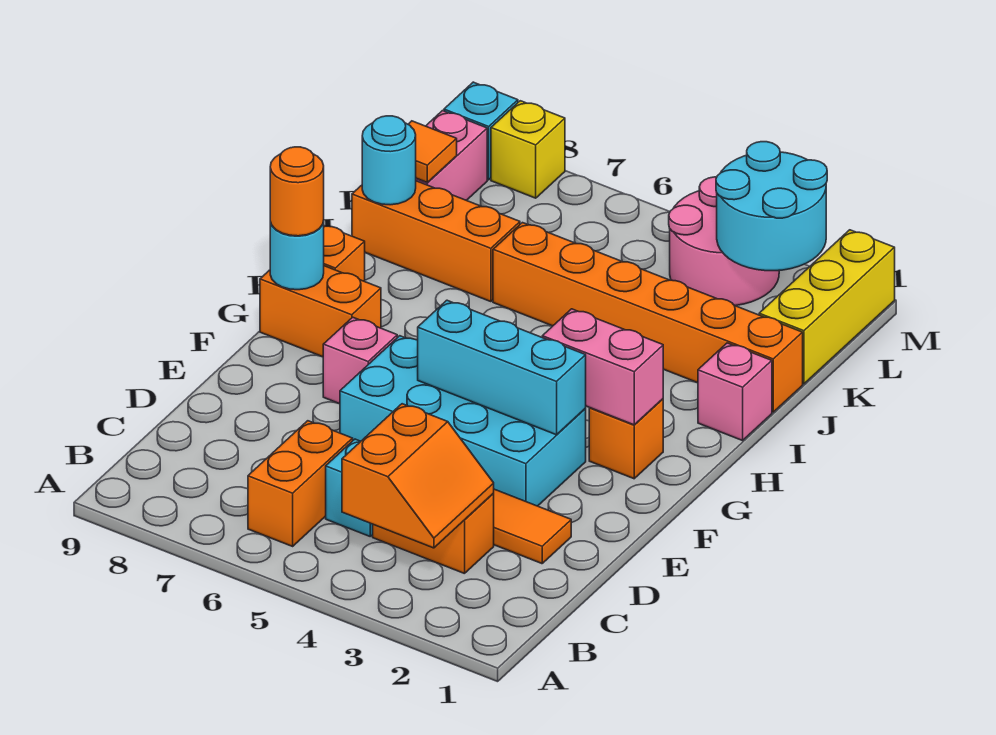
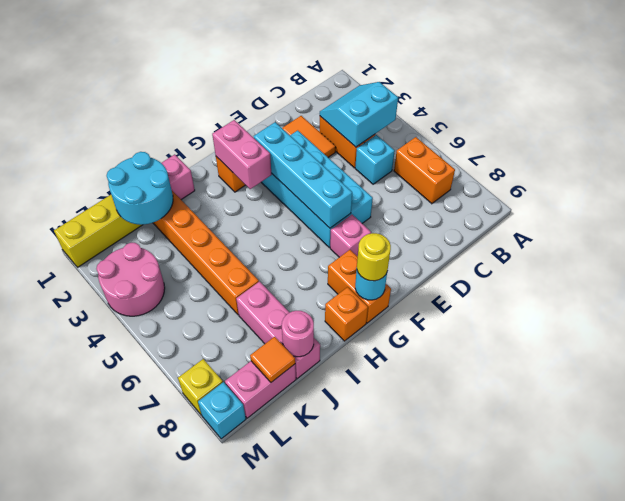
orange slope B3:C4 level 2 top 4 -> cyan slope B3:C4 level 2 top 4
orange brick B6:C6 level 1 -> orange brick B6:B7 level 1
cyan brick F3:F5 level 2 -> cyan brick F3:F6 level 2
orange round brick G9 level 3 -> yellow round brick G9 level 3
orange brick J7:J9 level 1 -> pink brick J7:J9 level 1
cyan round brick J9 level 2 -> pink round brick J9 level 2
cyan round brick L2:M3 level 2 -> cyan round brick J1:K2 level 2

